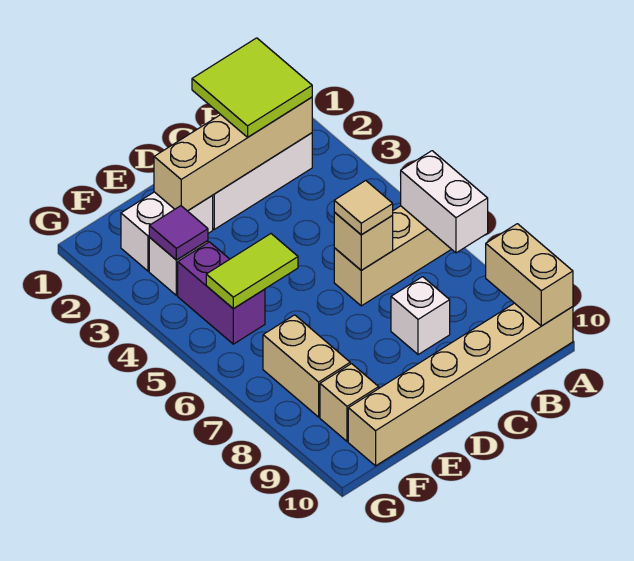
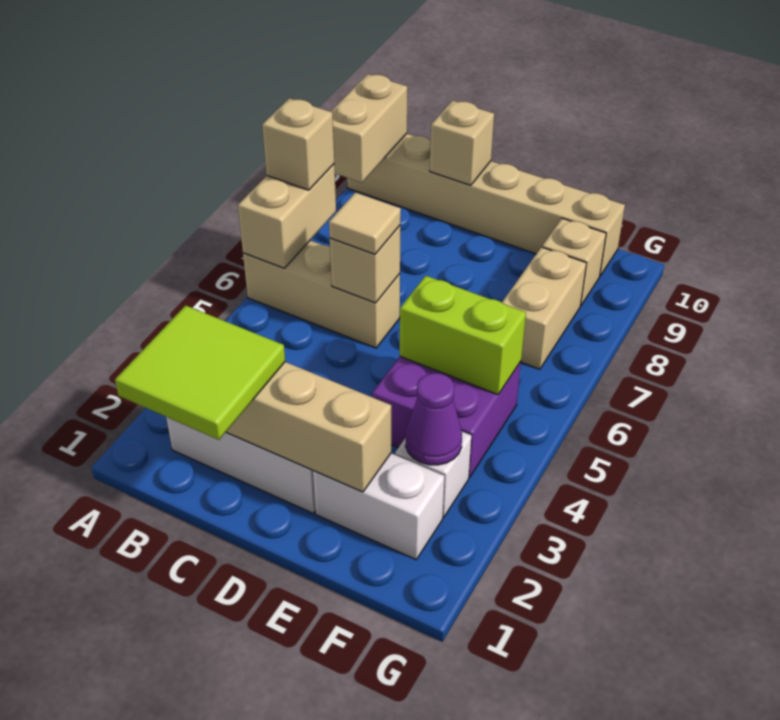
white brick A6:A7 level 2 -> tan brick A6:A7 level 2
none -> tan brick A7 level 3
white brick C8 level 1 -> none
none -> tan brick C10 level 2
lime tile E5:F5 level 2 -> lime brick E5:F5 level 2
purple tile F3 level 2 -> purple cone F3 level 2
purple brick F4:F5 level 1 -> purple brick E4:F5 level 1

